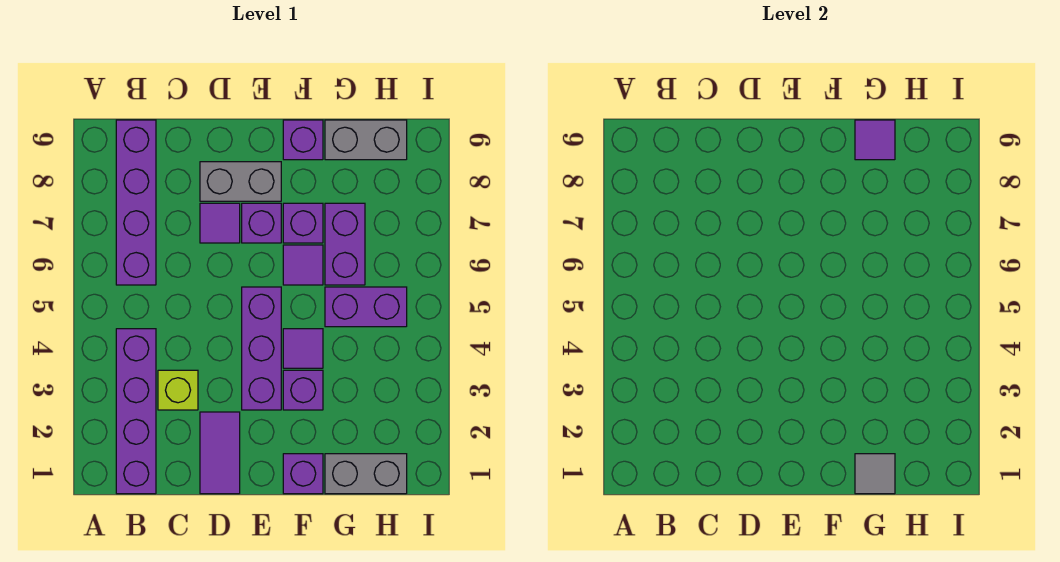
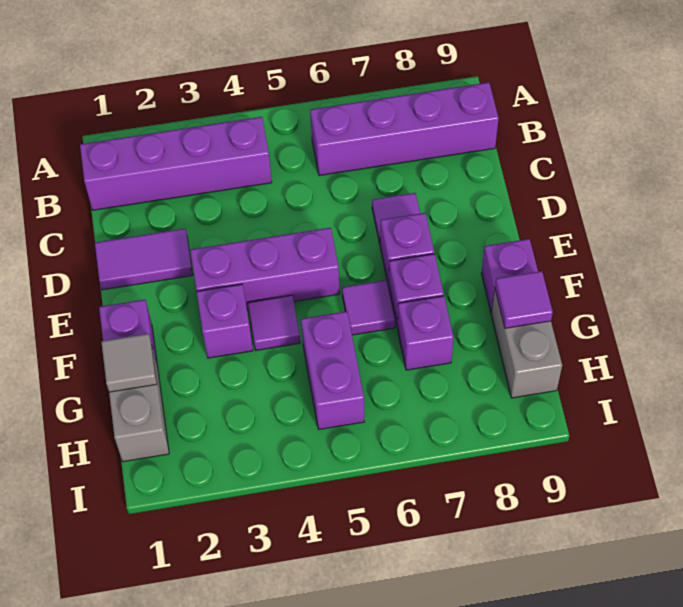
lime brick C3 level 1 -> none
grey brick D8:E8 level 1 -> none
purple brick G6:G7 level 1 -> purple brick G7 level 1

